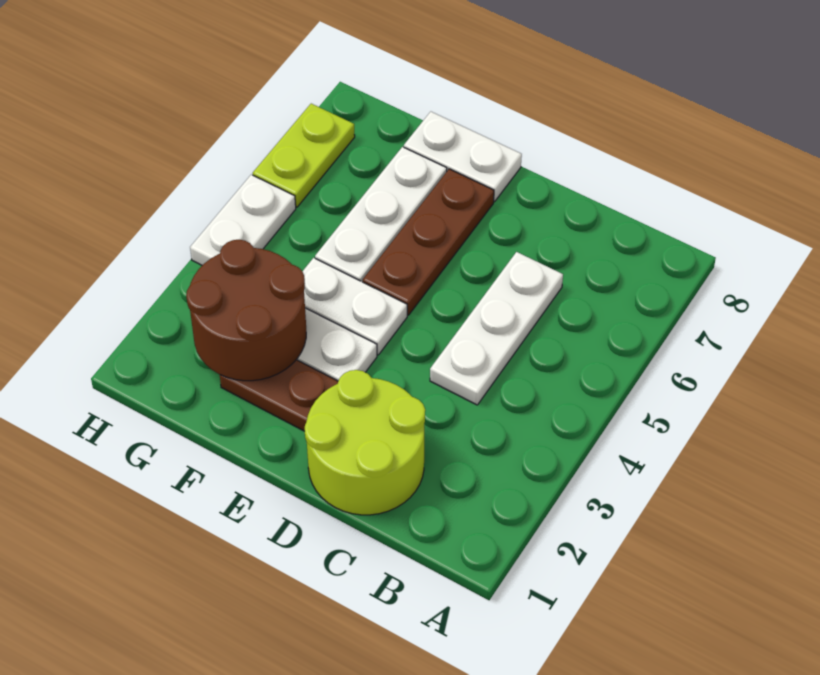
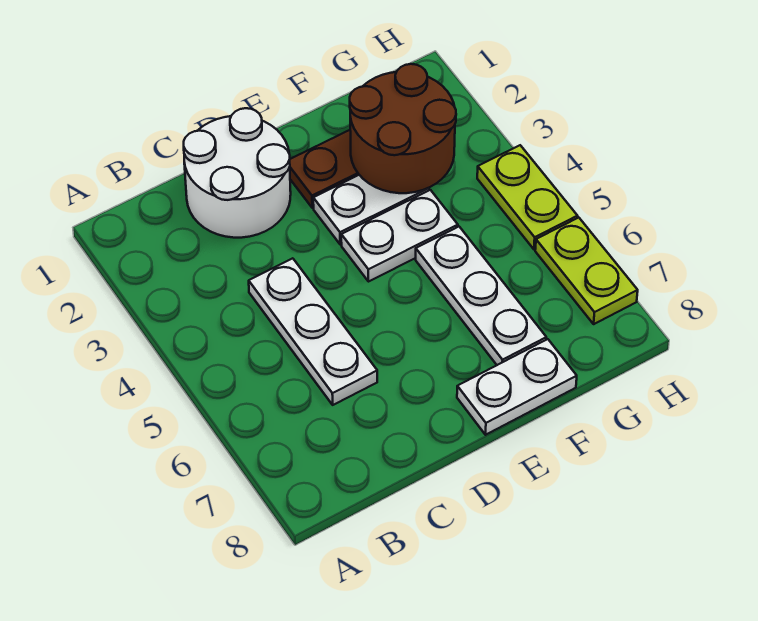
lime round brick C1:D2 level 1 -> white round brick C1:D2 level 1
brown plate E5:E7 level 1 -> none
white plate H4:H5 level 1 -> lime plate H4:H5 level 1

